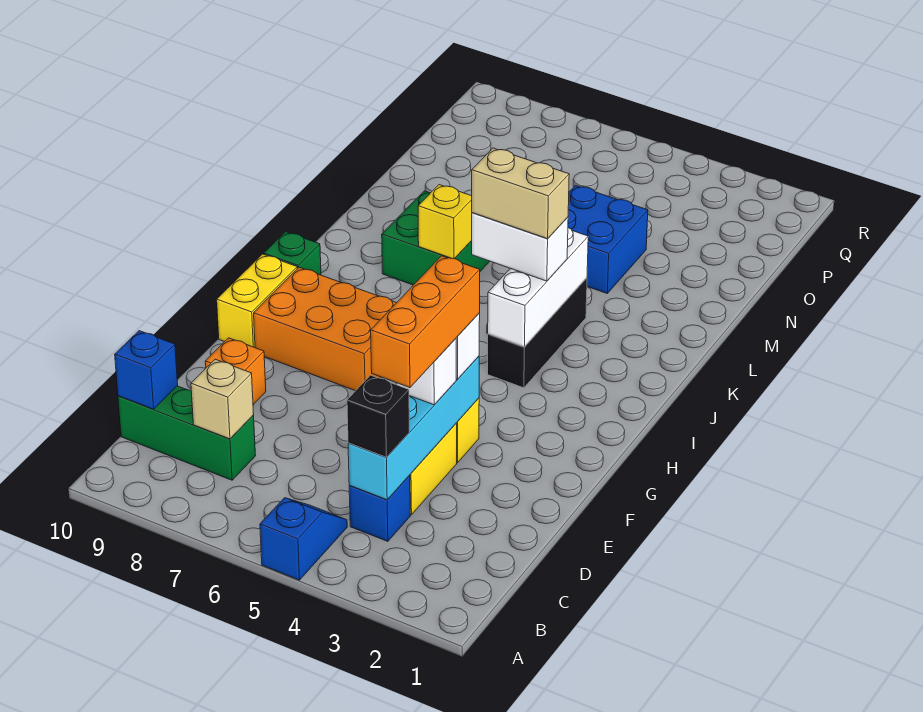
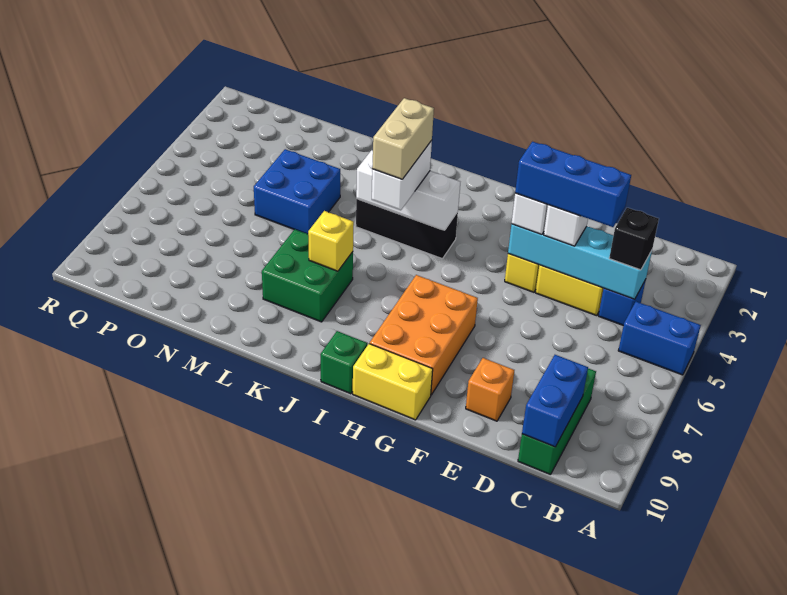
blue slope A5:B5 level 1 top A -> blue brick A5:B5 level 1
tan brick C8 level 2 -> none
blue brick C10 level 2 -> blue brick C9:C10 level 2
orange brick D4:F4 level 4 -> blue brick D4:F4 level 4

